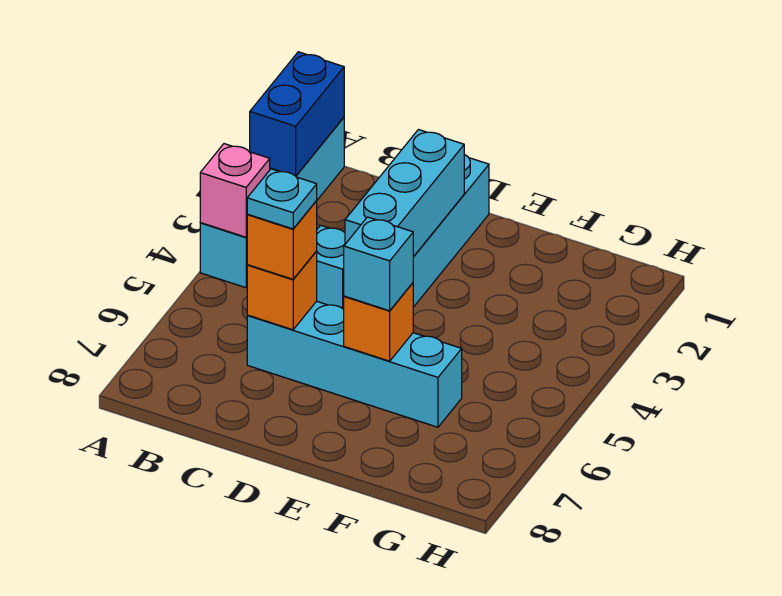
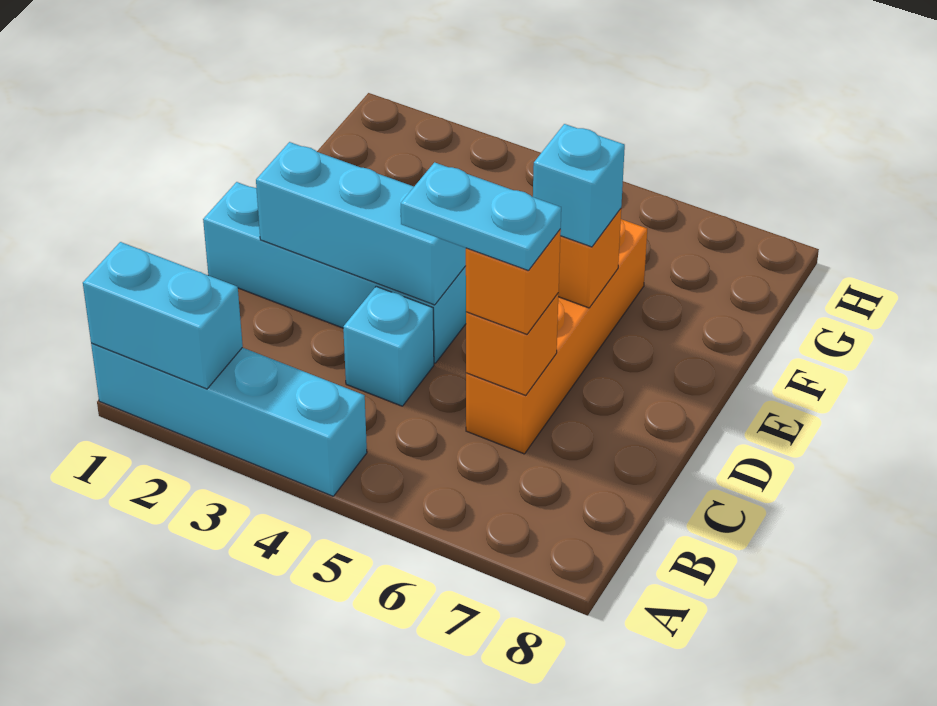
blue brick A1:A2 level 2 -> cyan brick A1:A2 level 2
pink brick A4 level 2 -> none
cyan brick C6:F6 level 1 -> orange brick C6:F6 level 1
cyan plate C6 level 4 -> cyan plate C5:C6 level 4

